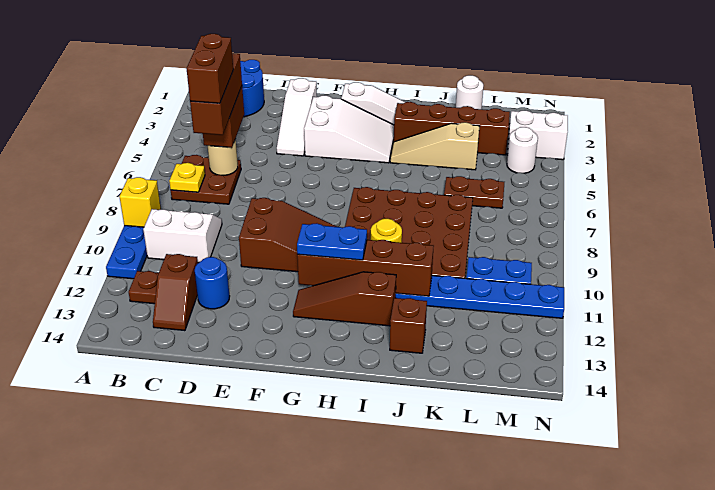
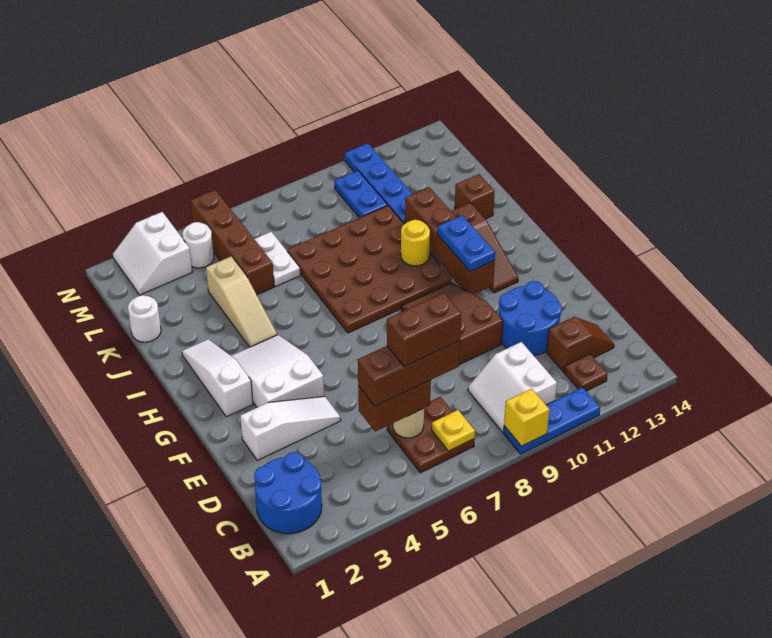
blue round brick D12 level 1 -> blue round brick D11:E12 level 1
brown brick I3:L3 level 1 -> brown brick K5:N5 level 1
brown plate K6:L6 level 1 -> white plate K6:L6 level 1

